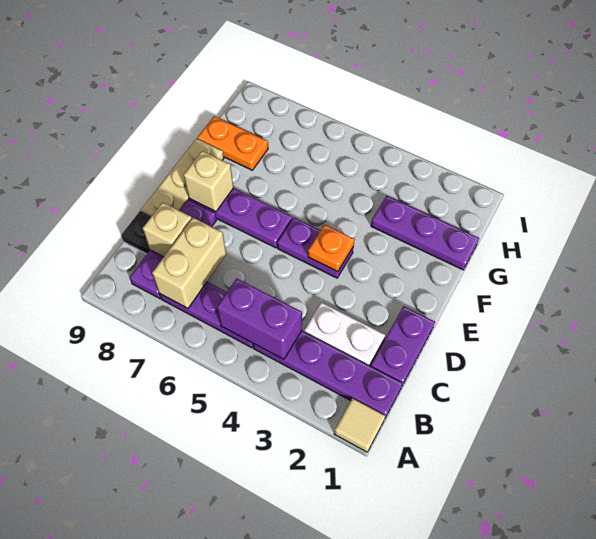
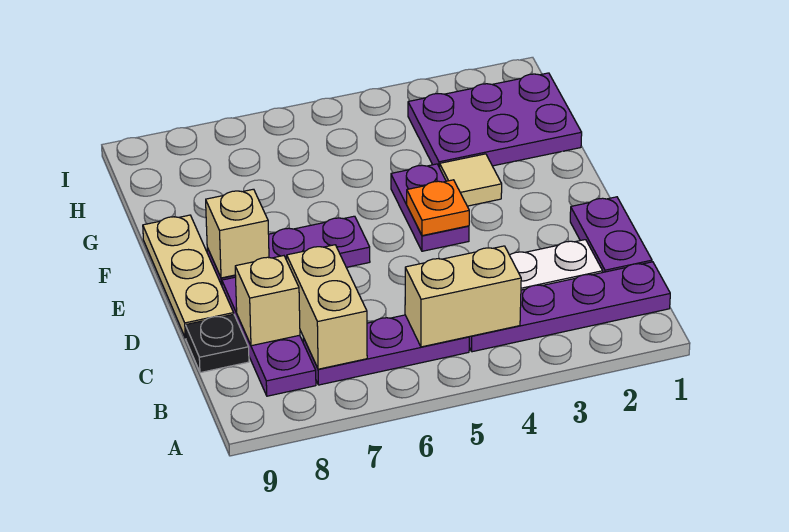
tan tile A1 level 1 -> tan tile F3 level 1
purple brick B4:B5 level 2 -> tan brick B4:B5 level 2
purple plate E4:E5 level 1 -> purple plate E4:F4 level 1
purple plate G1:G3 level 1 -> purple plate G1:H3 level 1
orange plate G8:G9 level 1 -> none

